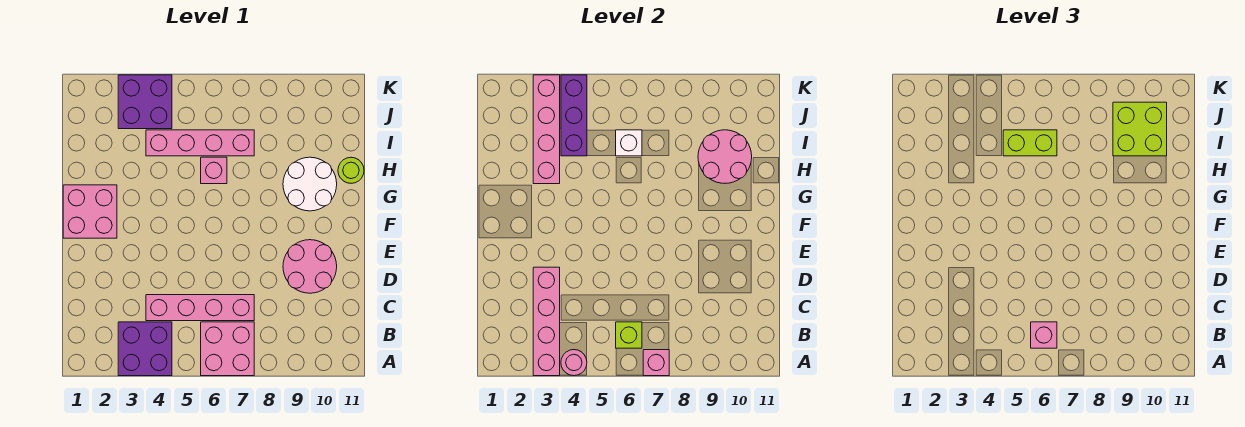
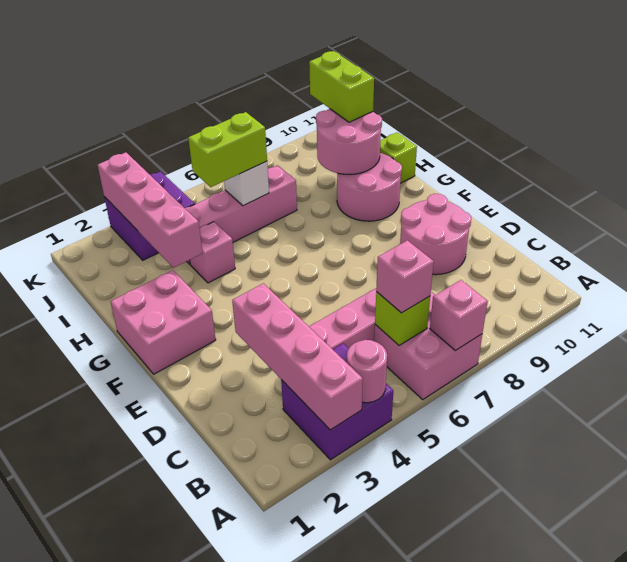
white round brick G9:H10 level 1 -> pink round brick G9:H10 level 1
pink brick H6 level 1 -> pink brick H4 level 1
lime round brick H11 level 1 -> lime brick H11 level 1
purple brick I4:K4 level 2 -> none
lime brick I9:J10 level 3 -> lime brick I10:J10 level 3

